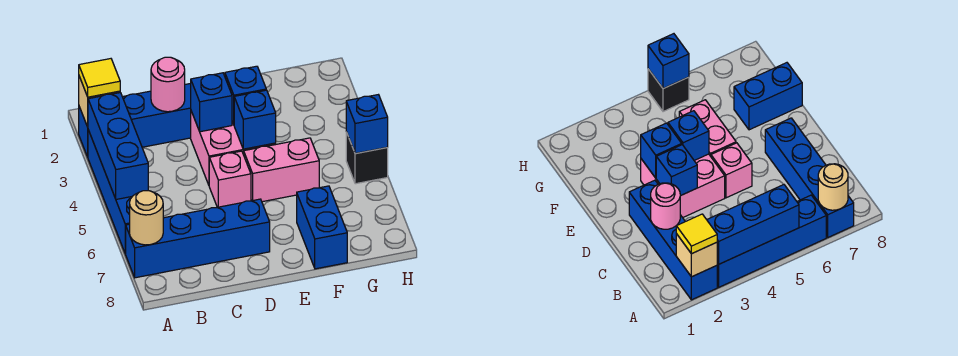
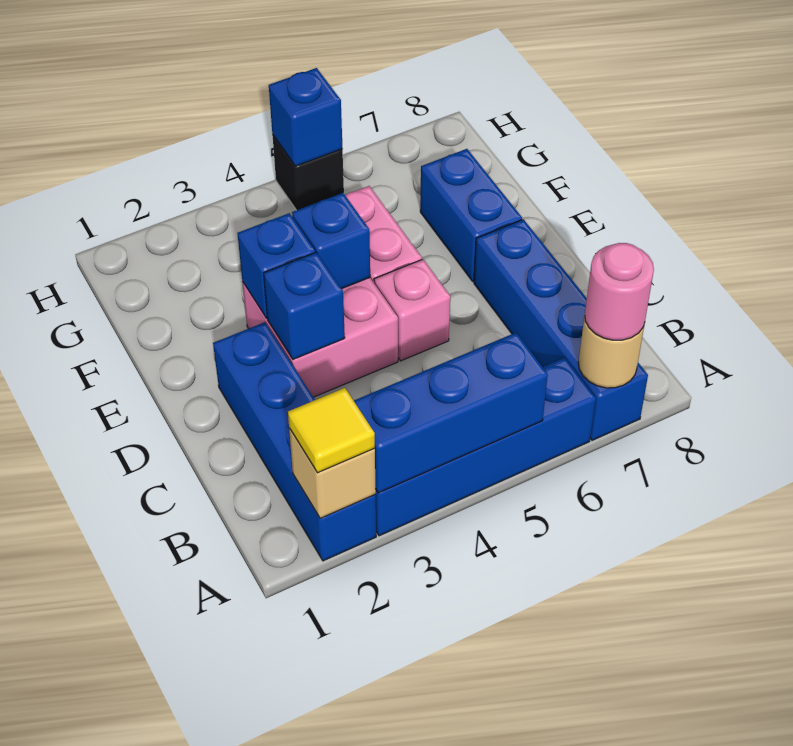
pink round brick C2 level 2 -> pink round brick A7 level 3
blue brick F7:F8 level 1 -> blue brick E7:F7 level 1

